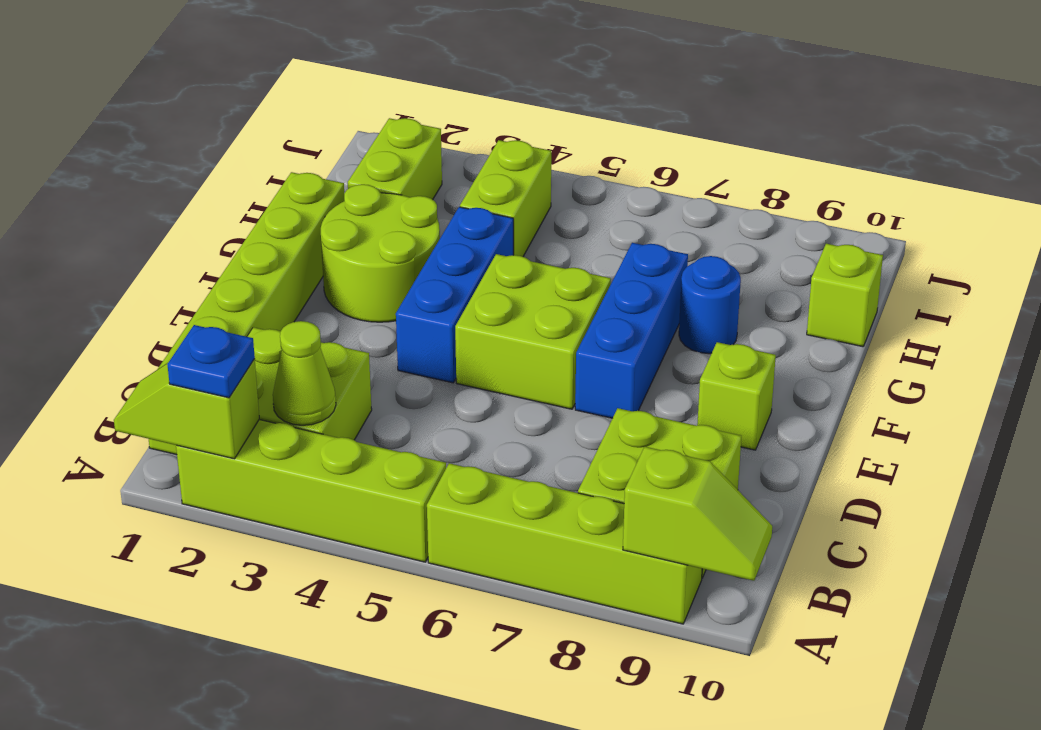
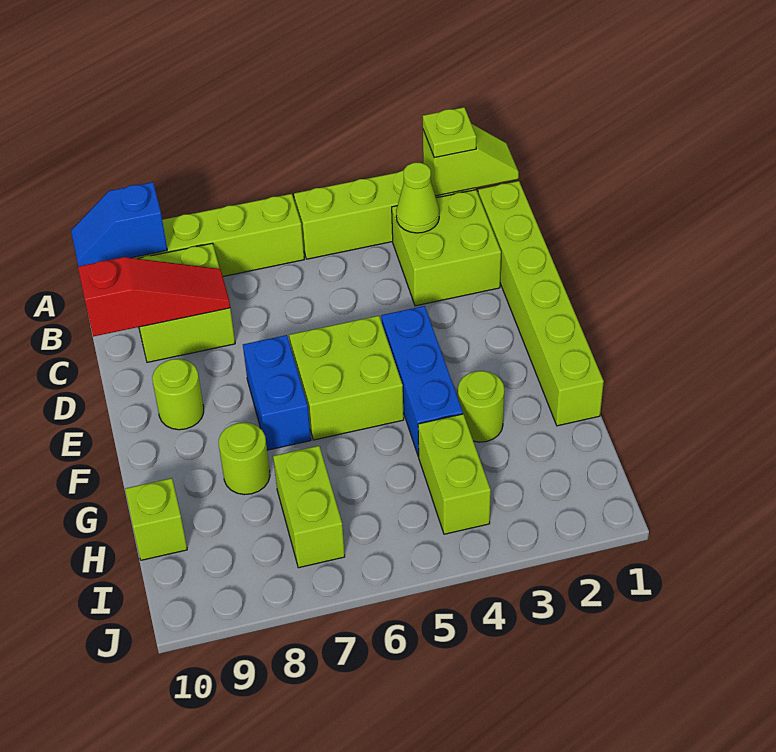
blue plate A2 level 3 -> lime plate A2 level 3
lime slope A9:A10 level 2 top 9 -> blue slope A9:A10 level 2 top 9
none -> red slope C8:C10 level 2 top 10
blue brick E7:G7 level 1 -> blue brick E7:F7 level 1
lime brick E9 level 1 -> lime round brick E9 level 1
lime round brick F2:G3 level 1 -> lime round brick G3 level 1
blue round brick G8 level 1 -> lime round brick G8 level 1
lime brick H2:I2 level 1 -> lime brick H7:I7 level 1

